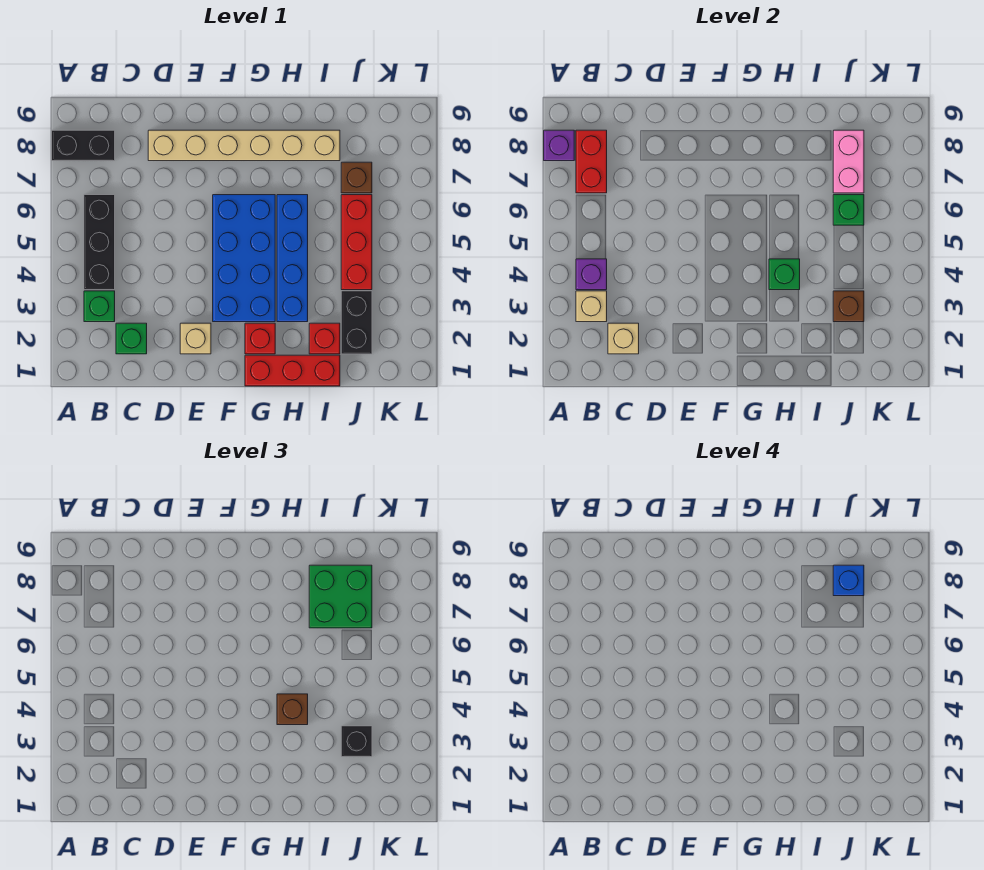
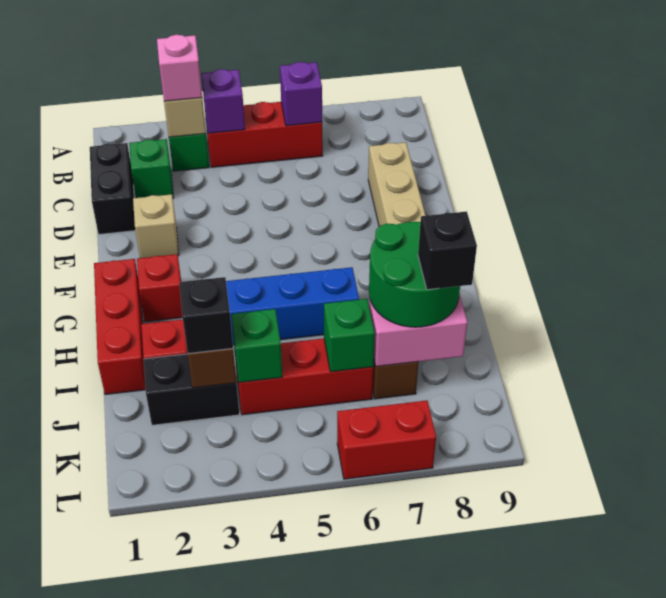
black brick A8:B8 level 1 -> black brick C1:D1 level 1
purple brick A8 level 2 -> purple brick B6 level 2
none -> pink brick B3 level 3
black brick B4:B6 level 1 -> red brick B4:B6 level 1
red brick B7:B8 level 2 -> red brick L6:L7 level 1
tan brick C2 level 2 -> none
blue brick F3:G6 level 1 -> none
green brick H4 level 2 -> green brick J4 level 2
brown brick H4 level 3 -> none
green brick I7:J8 level 3 -> green round brick I7:J8 level 3
blue brick J8 level 4 -> black brick J8 level 4

